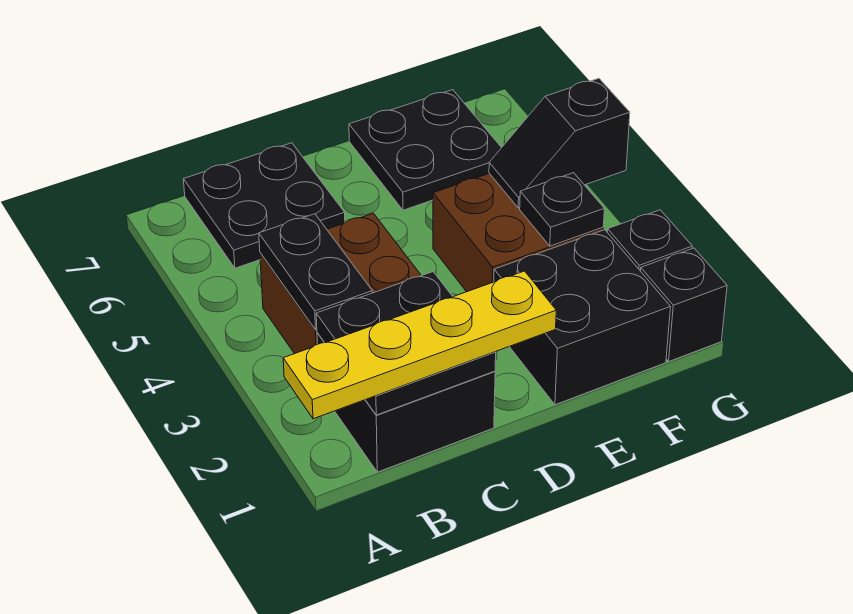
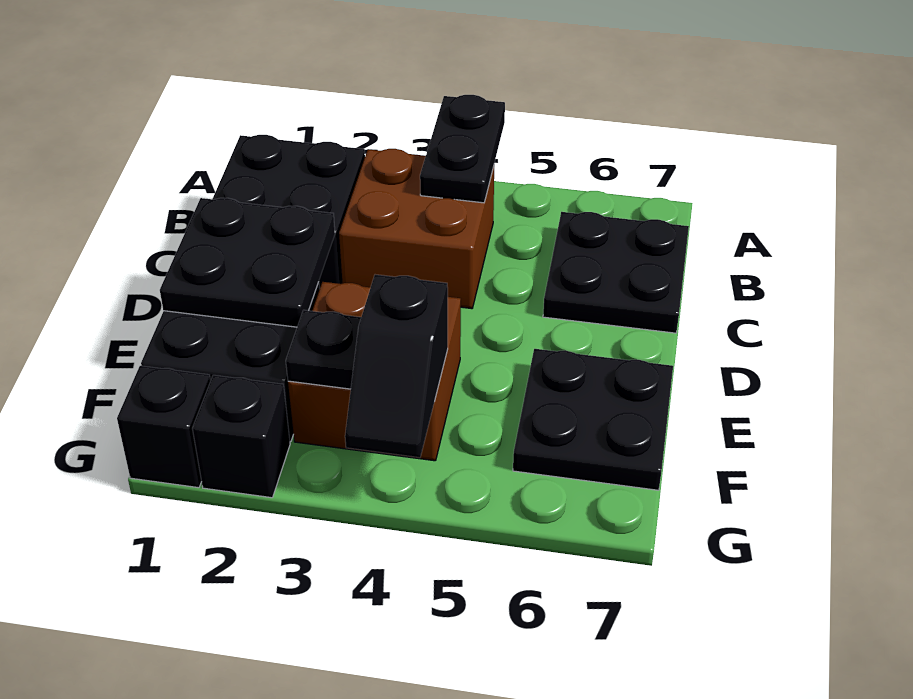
yellow plate A1:D1 level 3 -> none
black plate B1:C2 level 2 -> black plate D1:E2 level 2
black plate B3:B4 level 2 -> black plate A4:B4 level 2
black slope F4:G4 level 2 top G -> black slope F4:G4 level 2 top F

